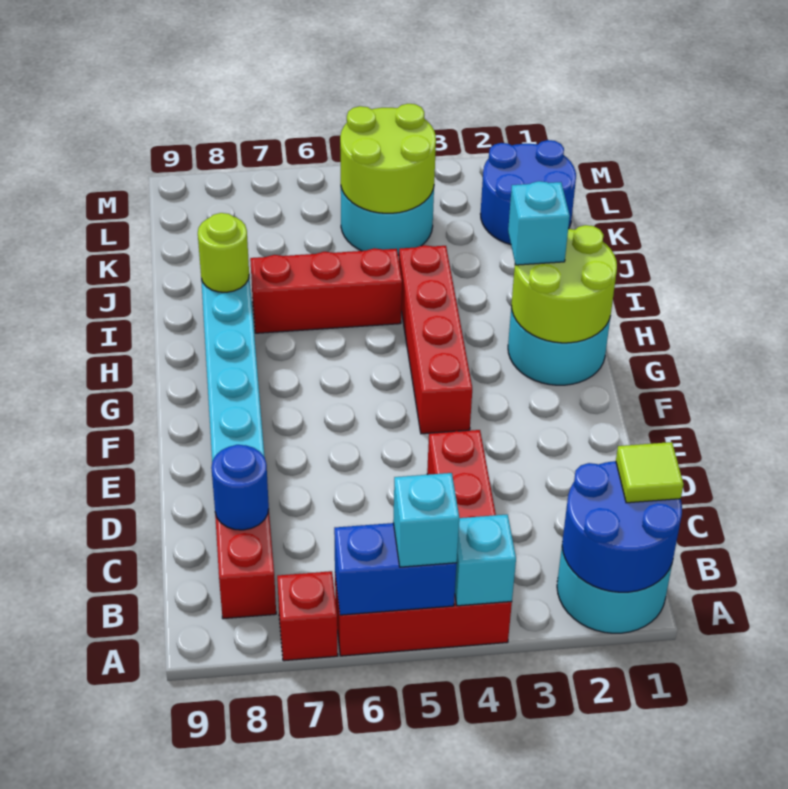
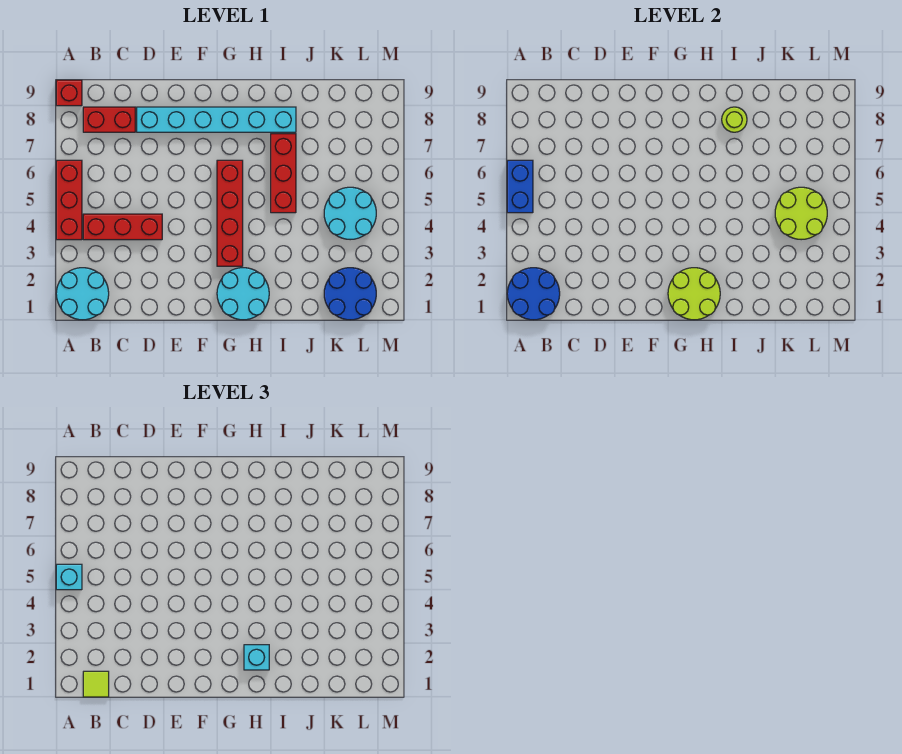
cyan brick A4 level 2 -> none
red brick A7 level 1 -> red brick A9 level 1
blue round brick C8 level 2 -> none
red brick F4:I4 level 1 -> red brick G3:G6 level 1

